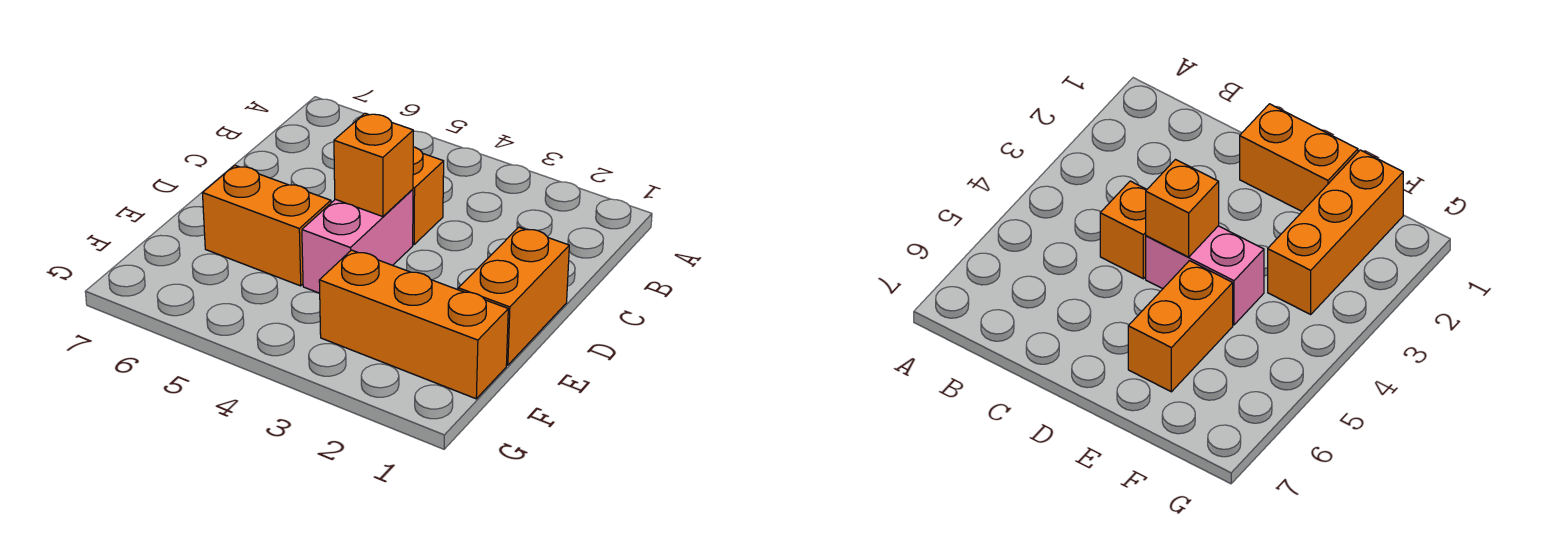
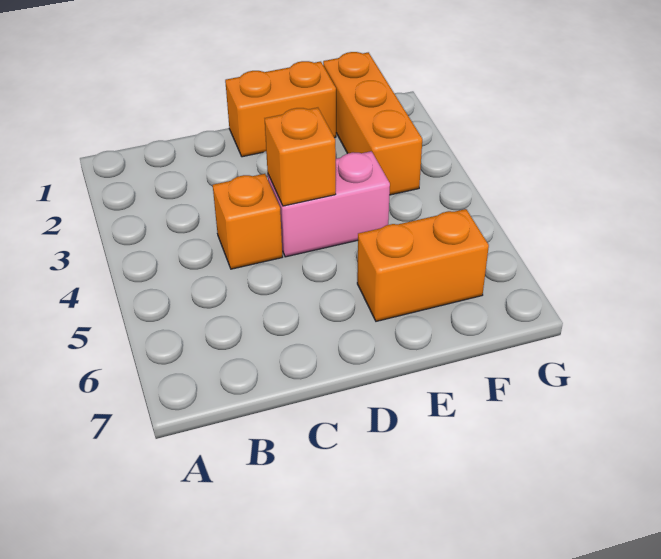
orange brick E5:E6 level 1 -> orange brick E6:F6 level 1

